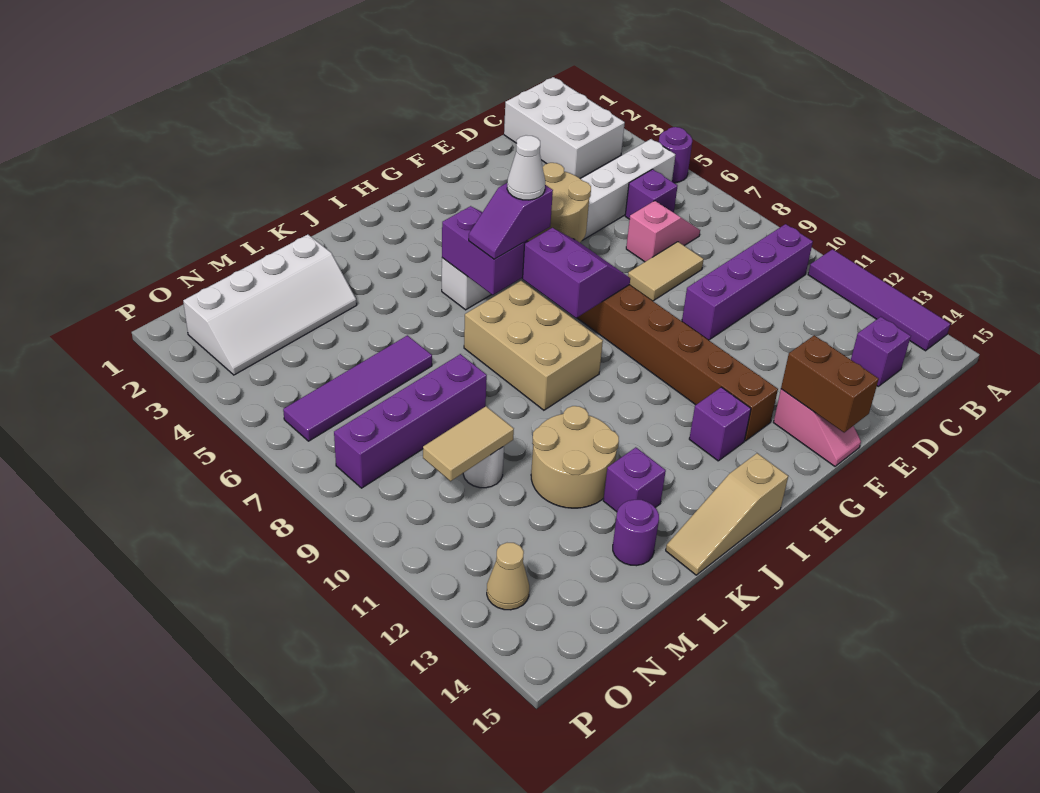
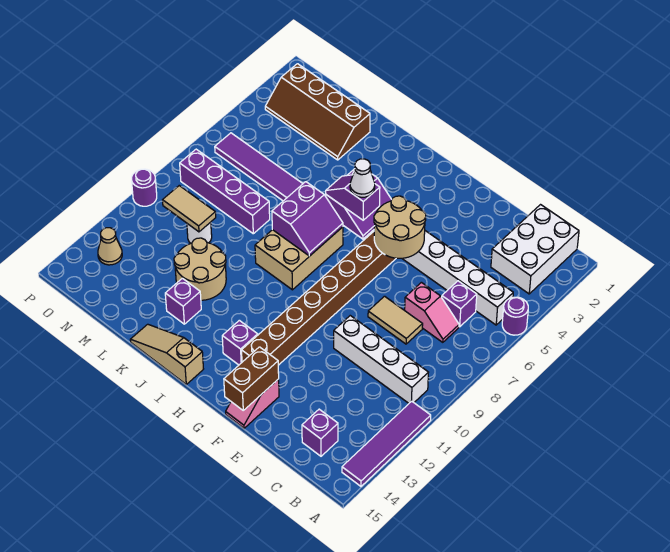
purple brick B10:E10 level 1 -> white brick B10:E10 level 1
purple slope G7:H8 level 2 top H -> purple slope I7:J8 level 2 top J
white slope L2:O3 level 1 top 2 -> brown slope L2:O3 level 1 top 2
purple round brick L14 level 1 -> purple round brick P10 level 1

